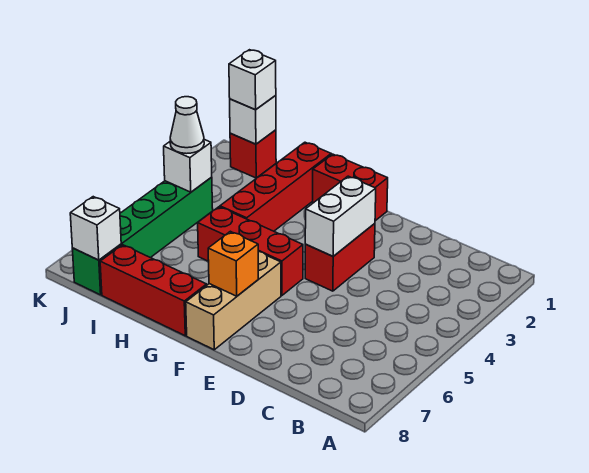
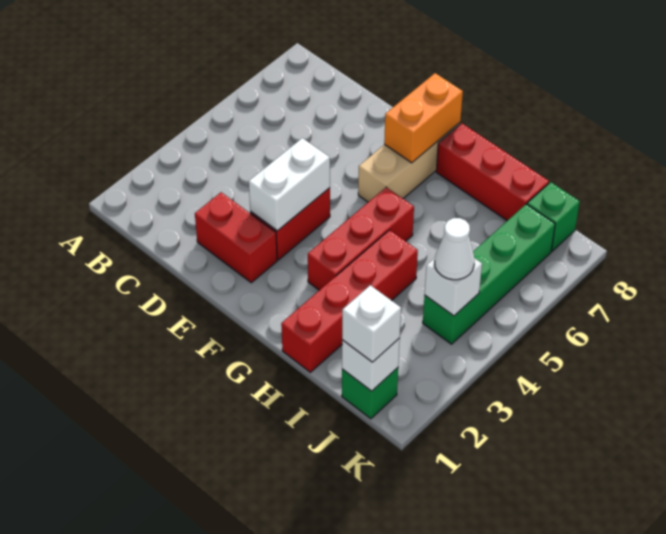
red brick F1:G1 level 1 -> red brick D2:E2 level 1
red brick F5:H5 level 1 -> red brick G3:G5 level 1
orange brick F7 level 2 -> orange brick F7:F8 level 2
red brick J1 level 1 -> green brick J1 level 1
white brick J8 level 2 -> none

